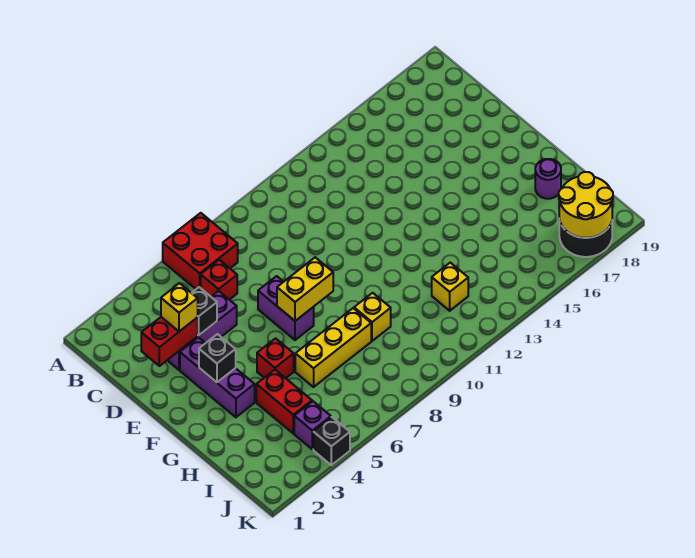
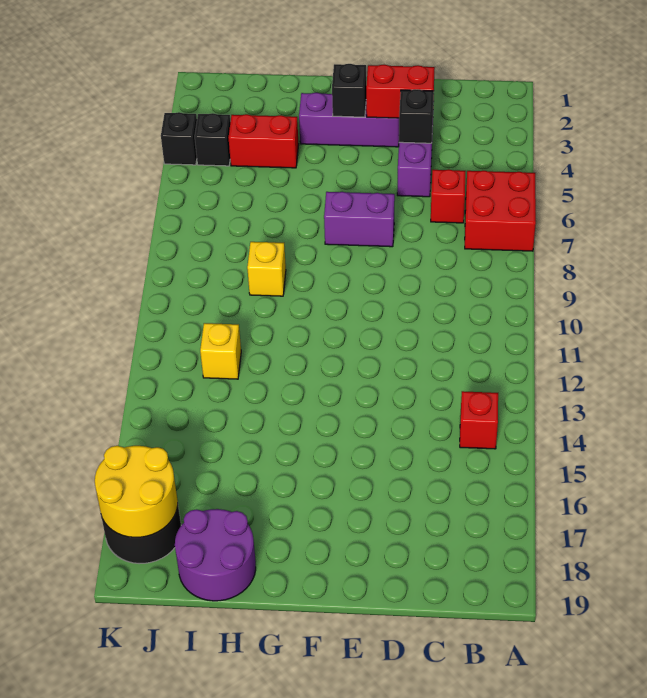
red brick D2:D3 level 2 -> red brick D3:E3 level 2
yellow brick D3 level 3 -> none
yellow brick F7:F8 level 2 -> none
red brick G5 level 1 -> red brick B14 level 1
yellow brick H6:H8 level 1 -> none
purple round brick H18 level 1 -> purple round brick H18:I19 level 1
purple brick J4 level 1 -> black brick J4 level 1

